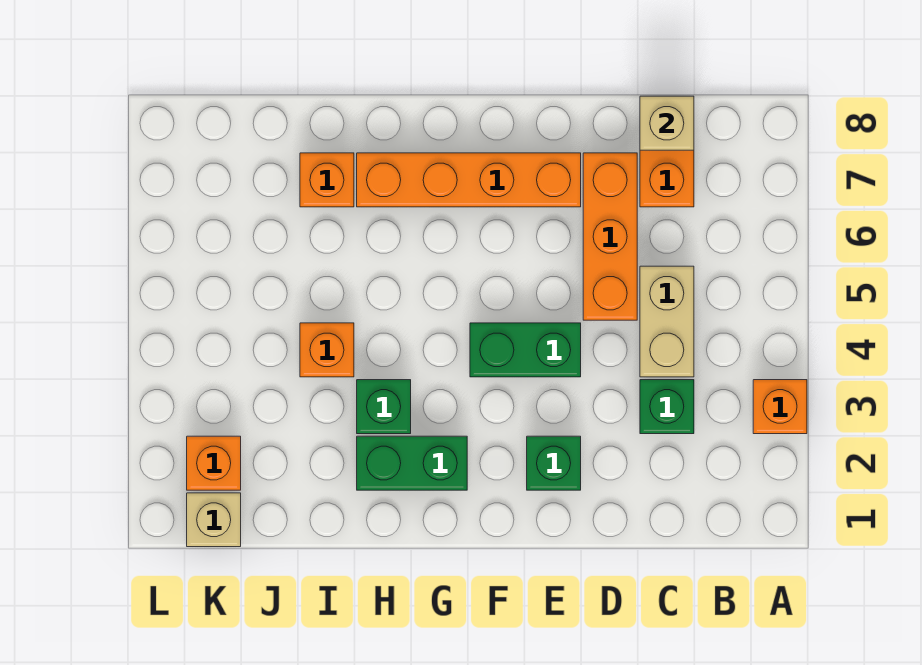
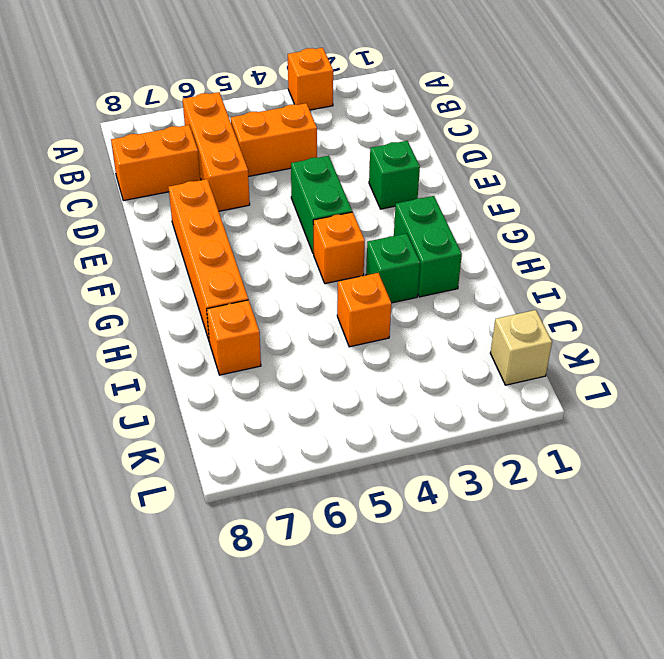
green brick C3 level 1 -> none
tan brick C4:C5 level 1 -> orange brick C4:C5 level 1
tan brick C8 level 2 -> none
orange brick D5:D7 level 1 -> orange brick B6:D6 level 1
orange brick K2 level 1 -> orange brick G4 level 1

